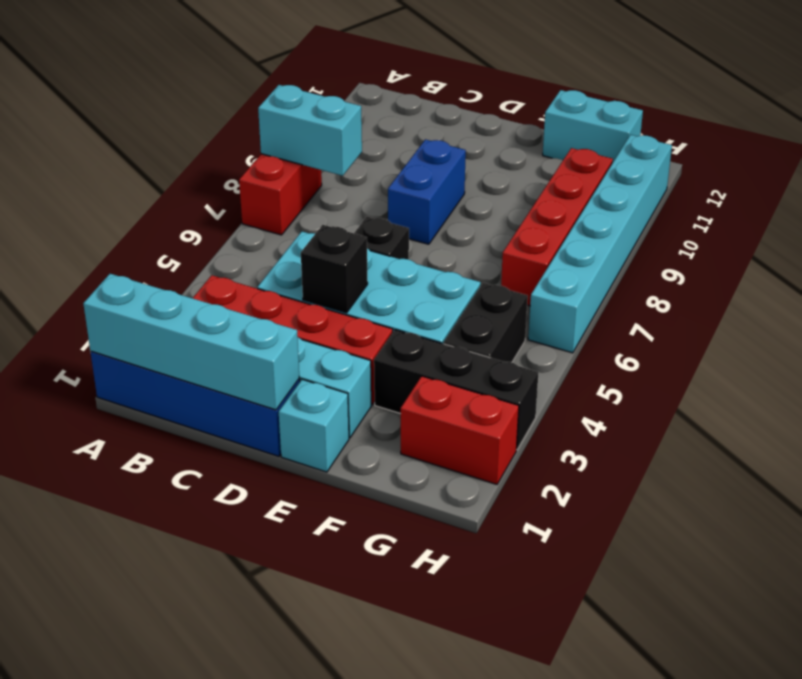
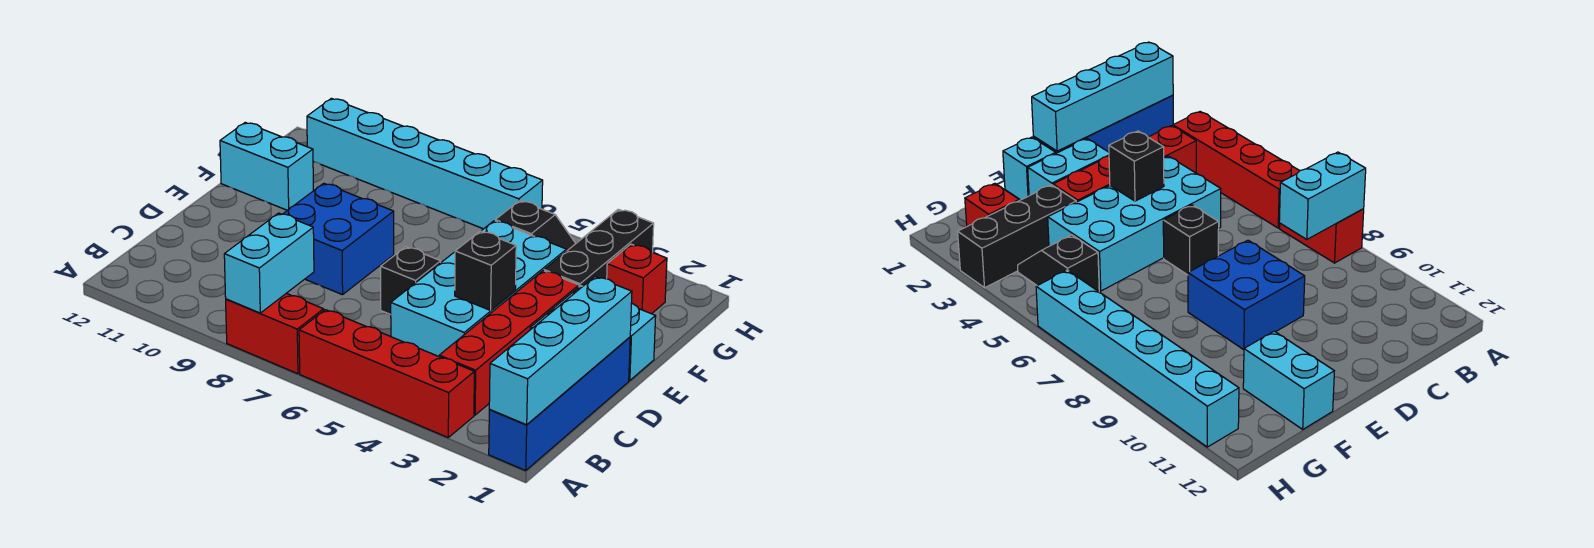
blue brick D8:D9 level 1 -> blue brick D8:E9 level 1
cyan brick F12:G12 level 1 -> cyan brick F11:F12 level 1
red brick G2:H2 level 1 -> red brick G2 level 1
black brick G4:G5 level 1 -> black slope G4:G5 level 1 top 5
red brick G7:G10 level 1 -> red brick A3:A6 level 1

